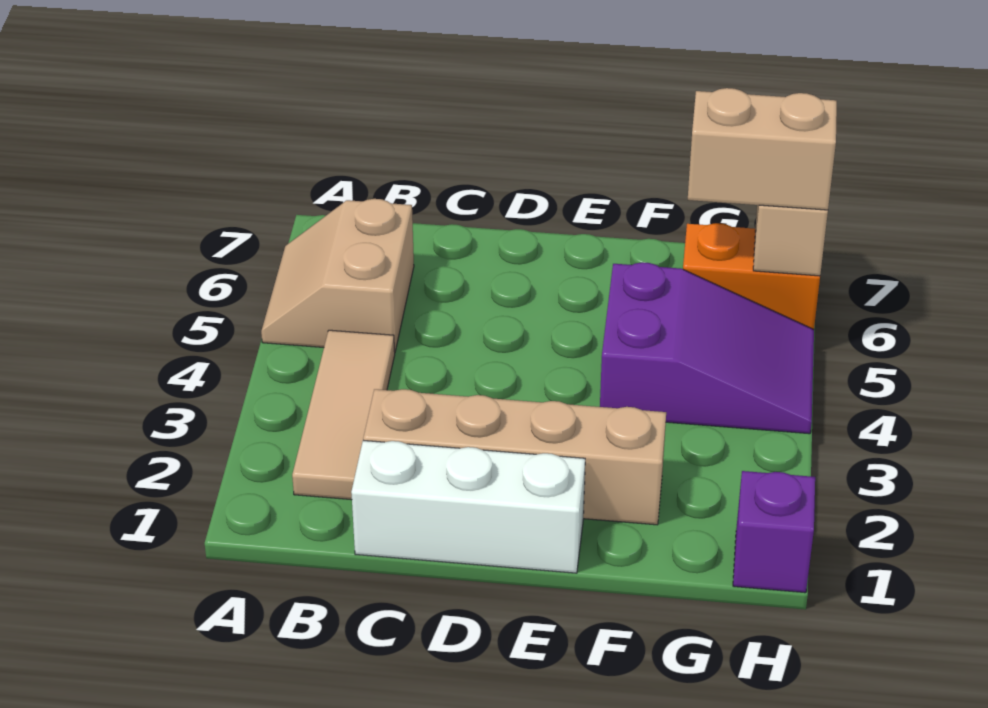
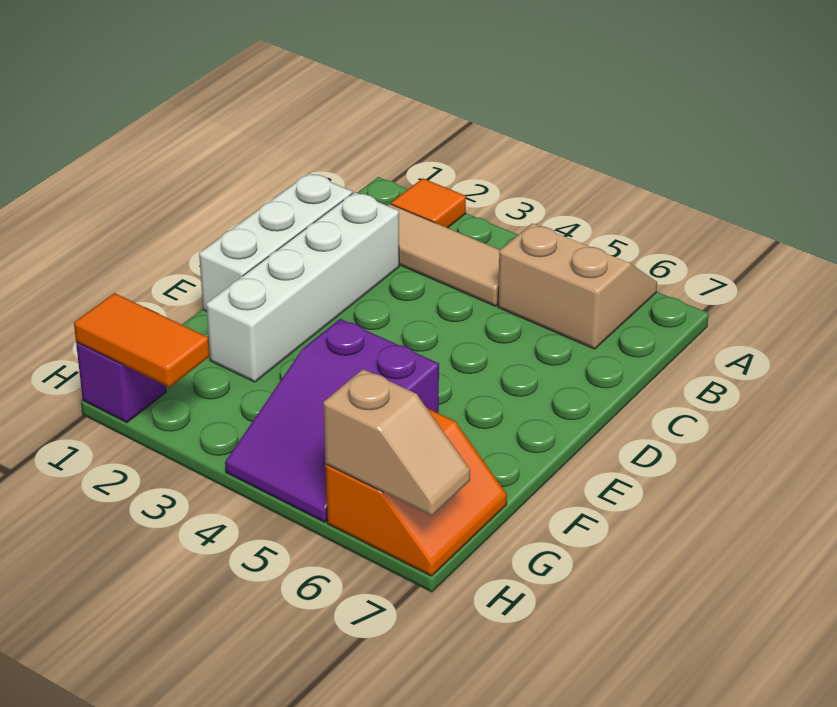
none -> orange tile A2 level 1
tan brick C2:F2 level 1 -> white brick C2:F2 level 1
tan brick G6:H6 level 3 -> none
none -> orange tile H1:H2 level 2

